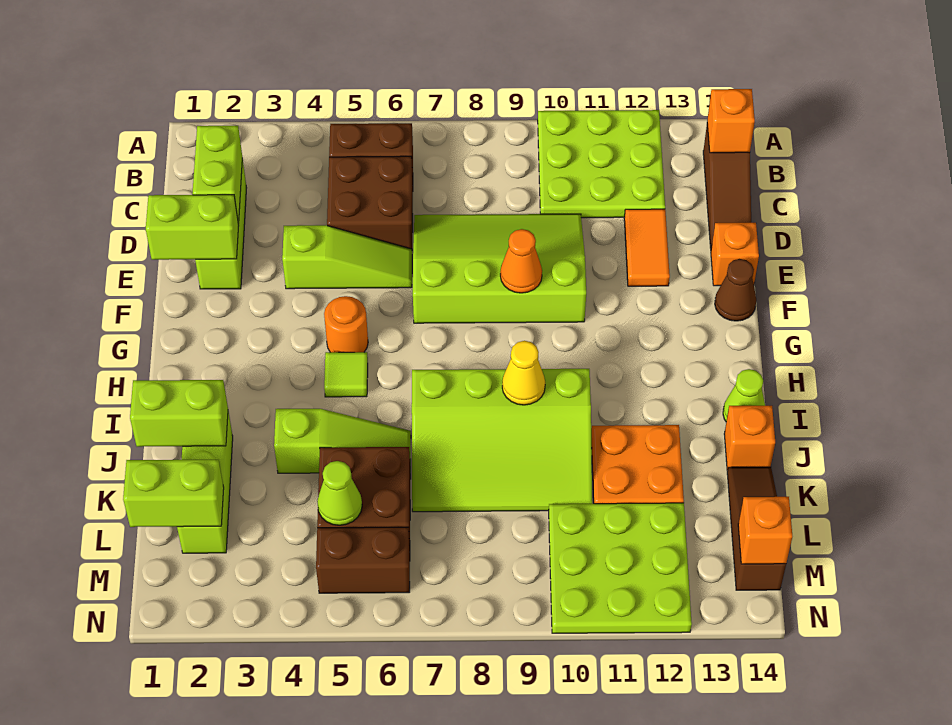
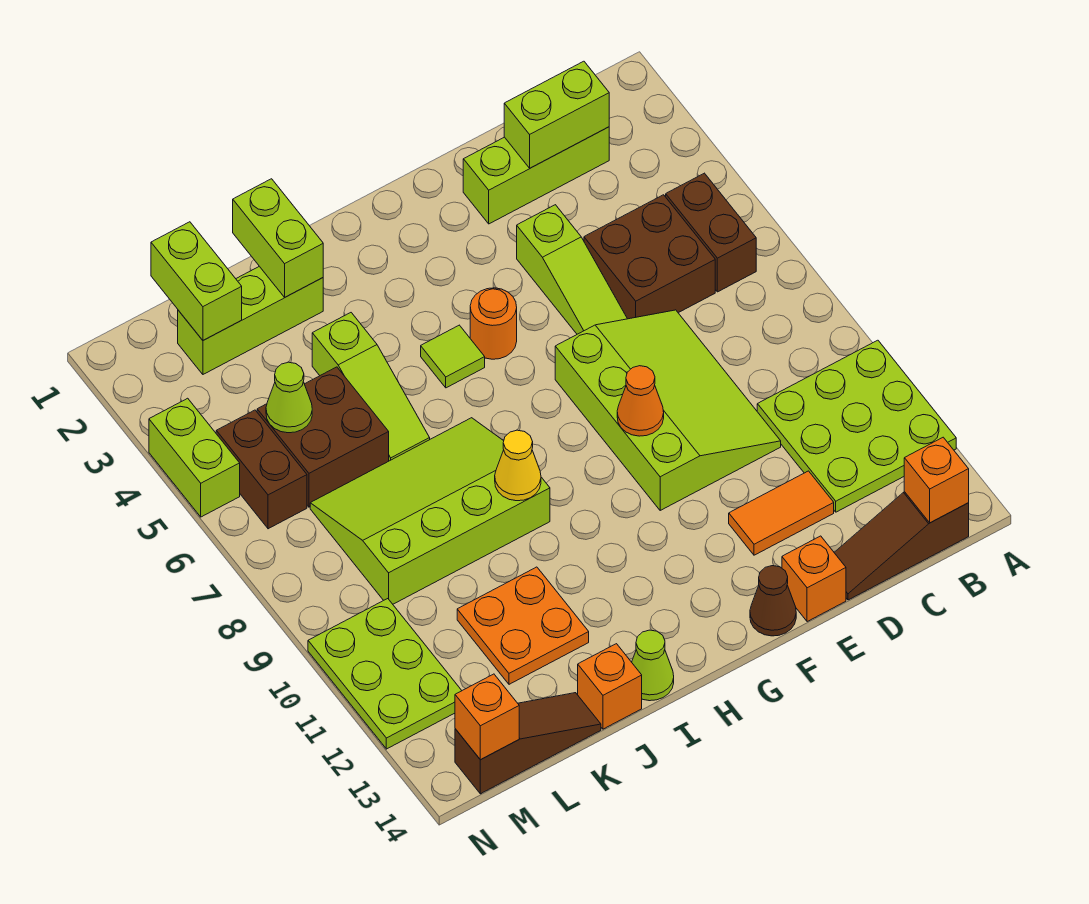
lime brick E1:E2 level 2 -> lime brick N4:N5 level 1
lime slope I7:K10 level 1 top I -> lime slope I7:L9 level 1 top 9
lime plate L10:N12 level 1 -> lime plate M10:N12 level 1

